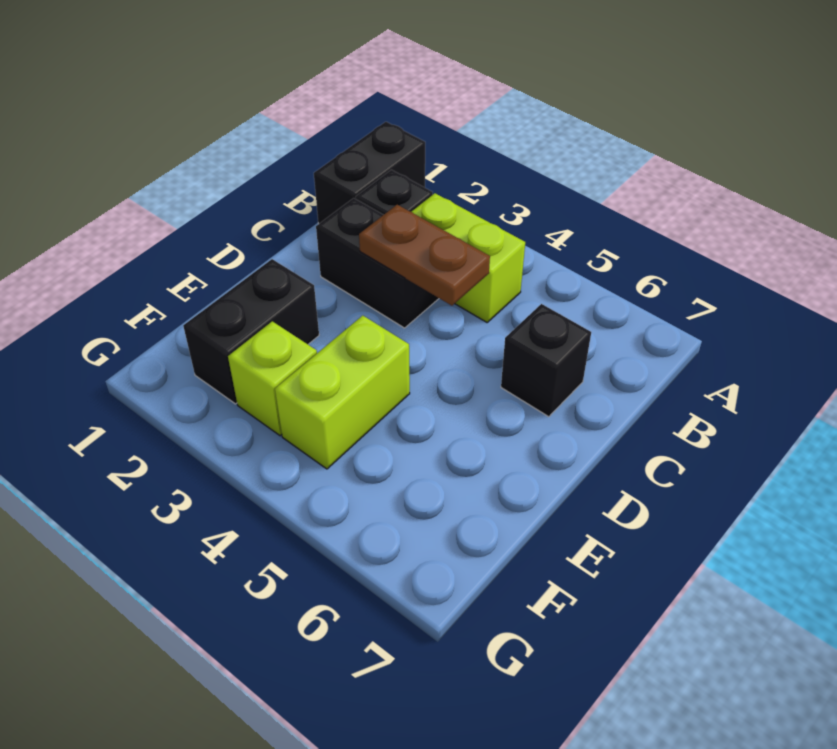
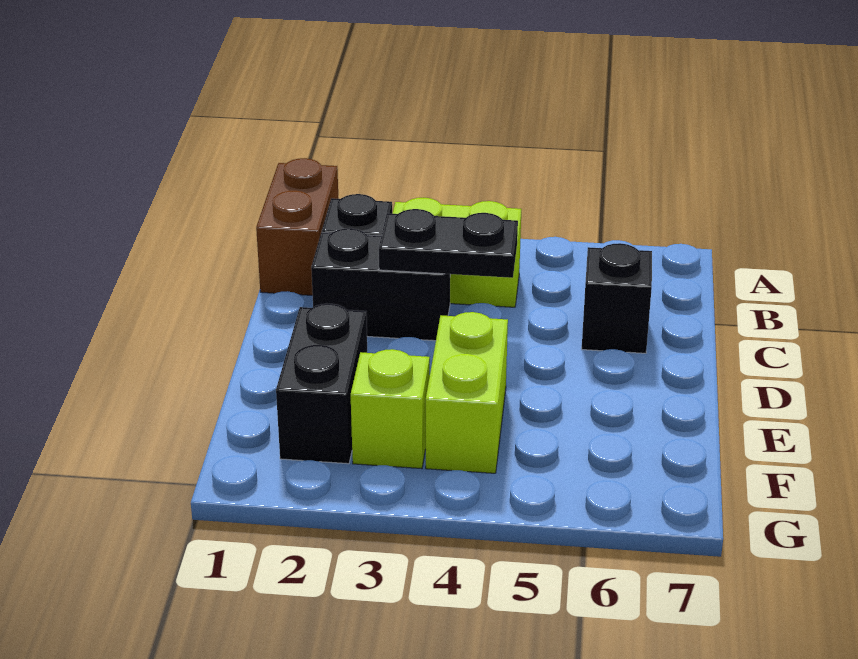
black brick A1:B1 level 1 -> brown brick A1:B1 level 1
brown plate C3:C4 level 2 -> black plate C3:C4 level 2

